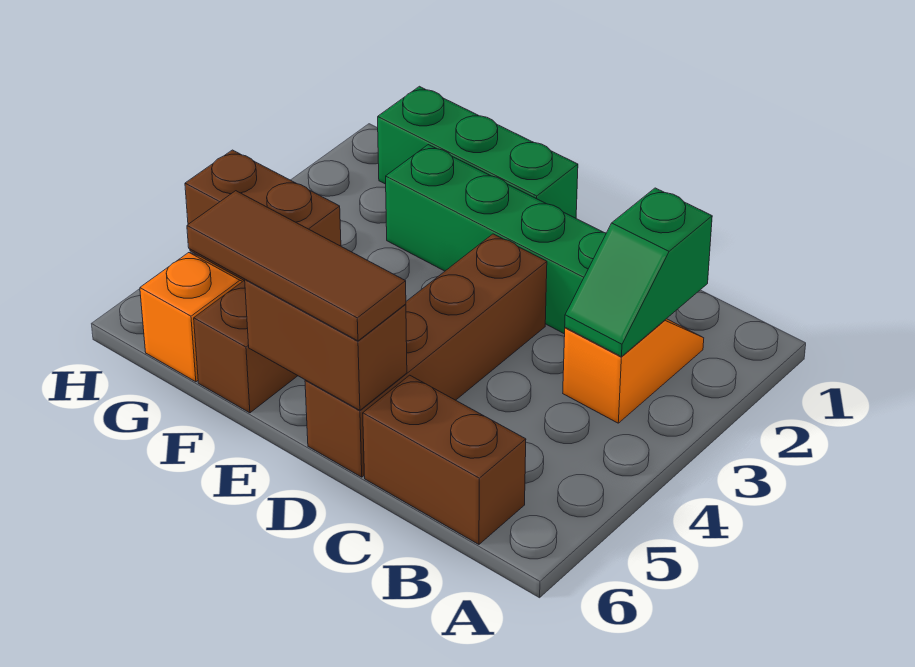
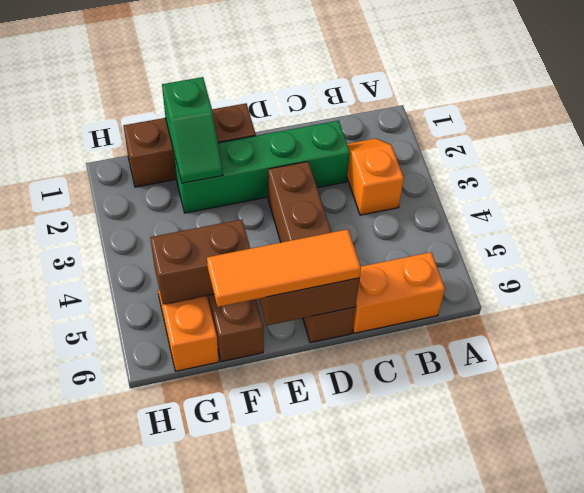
green slope B2:B3 level 2 top 2 -> green slope F1:F2 level 2 top 1
brown brick B6:C6 level 1 -> orange brick B6:C6 level 1
brown tile D6:F6 level 3 -> orange tile D6:F6 level 3
green brick E1:G1 level 1 -> brown brick E1:G1 level 1

